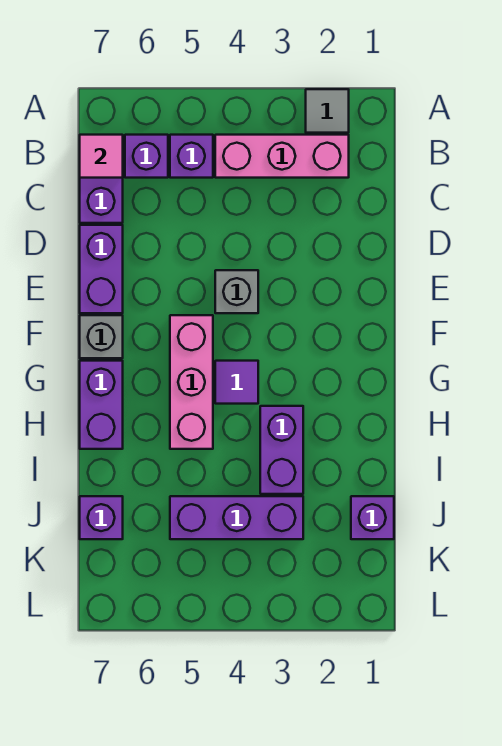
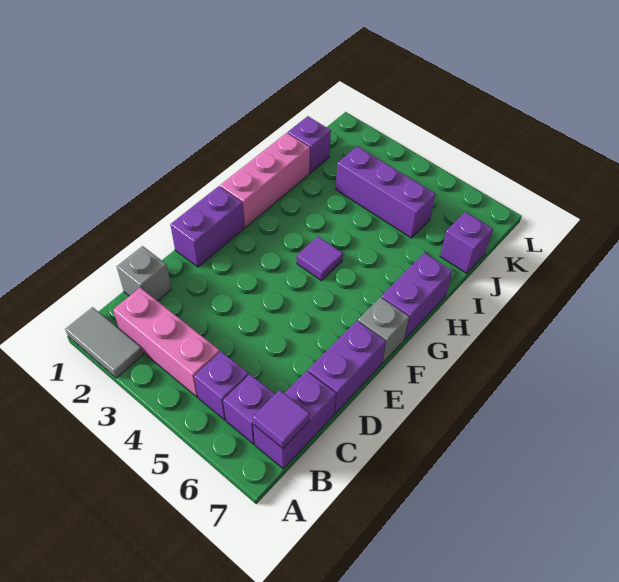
grey tile A2 level 1 -> grey tile A1:A2 level 1
pink tile B7 level 2 -> purple tile B7 level 2
grey brick E4 level 1 -> grey brick C1 level 1
pink brick F5:H5 level 1 -> pink brick G1:I1 level 1
purple brick H3:I3 level 1 -> purple brick E1:F1 level 1

